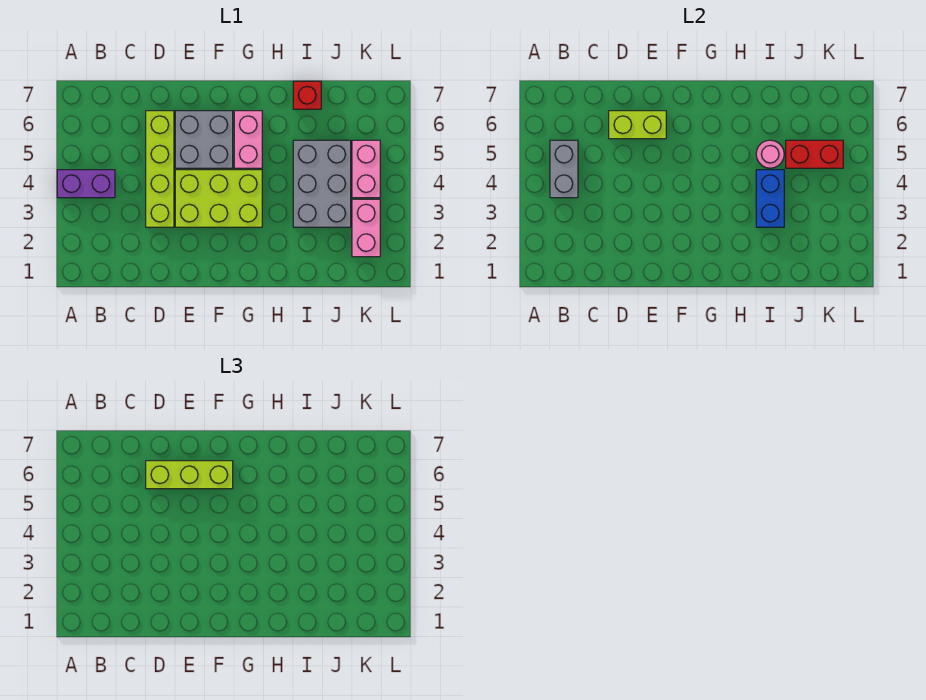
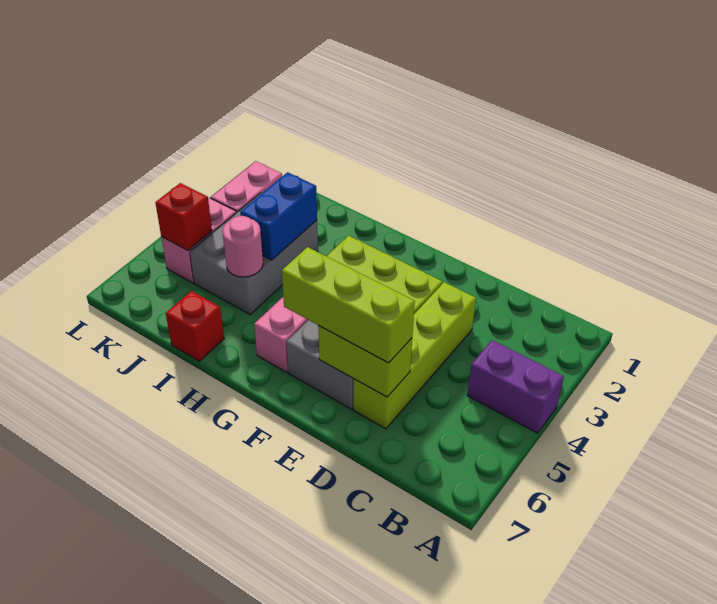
grey brick B4:B5 level 2 -> none
red brick J5:K5 level 2 -> red brick K5 level 2

